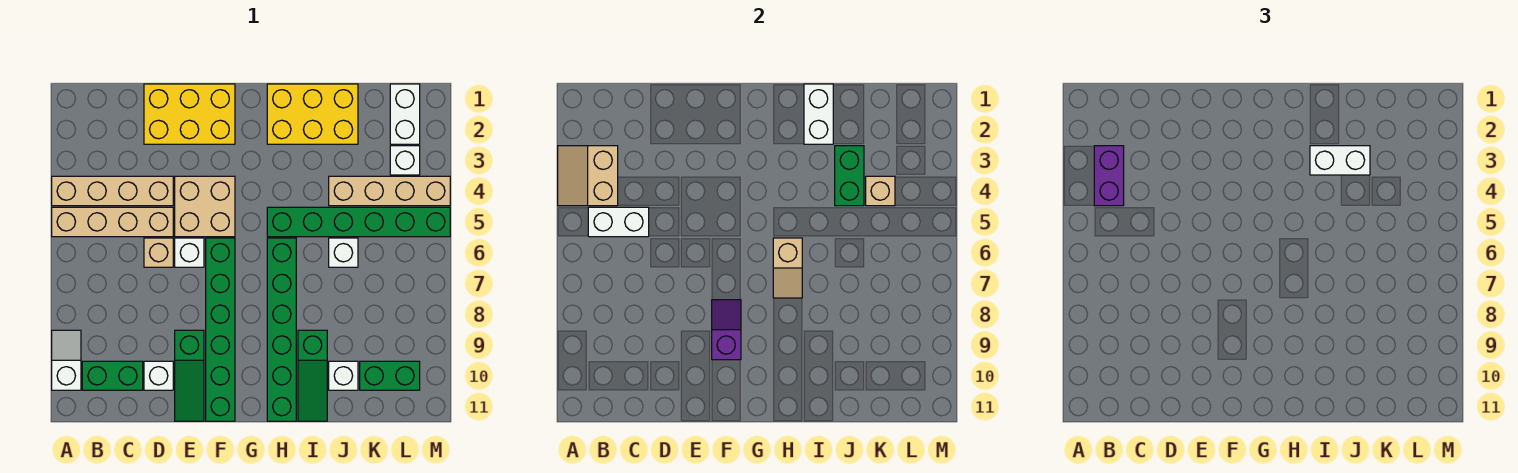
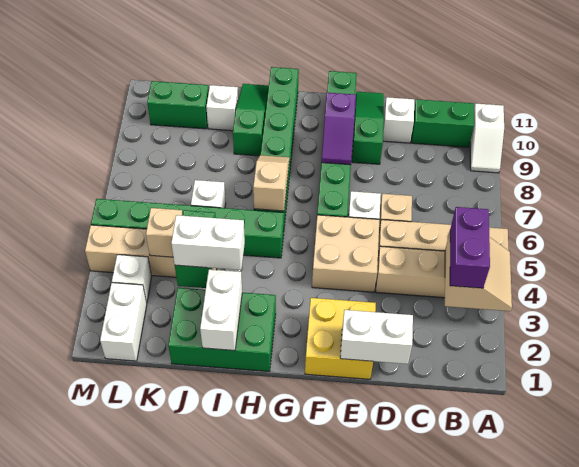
white brick B5:C5 level 2 -> white brick D1:E1 level 2
yellow brick D1:F2 level 1 -> yellow brick E1:F2 level 1
yellow brick H1:J2 level 1 -> green brick H1:J2 level 1

